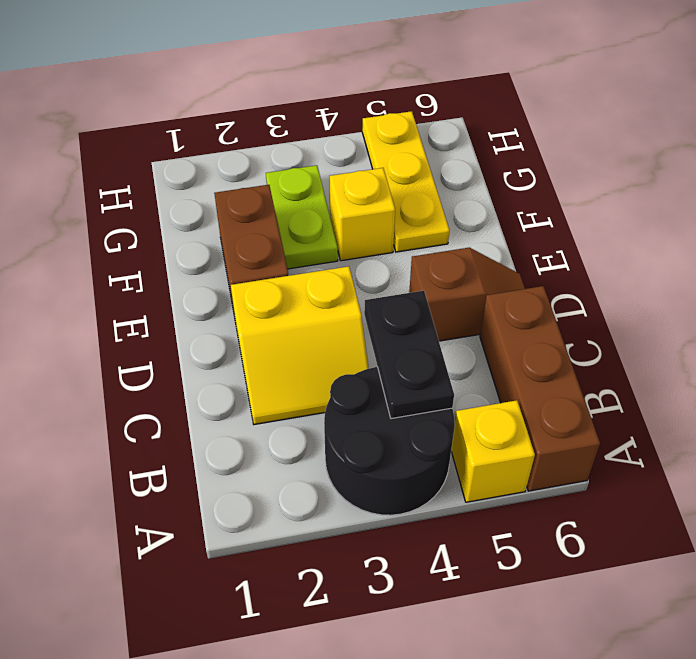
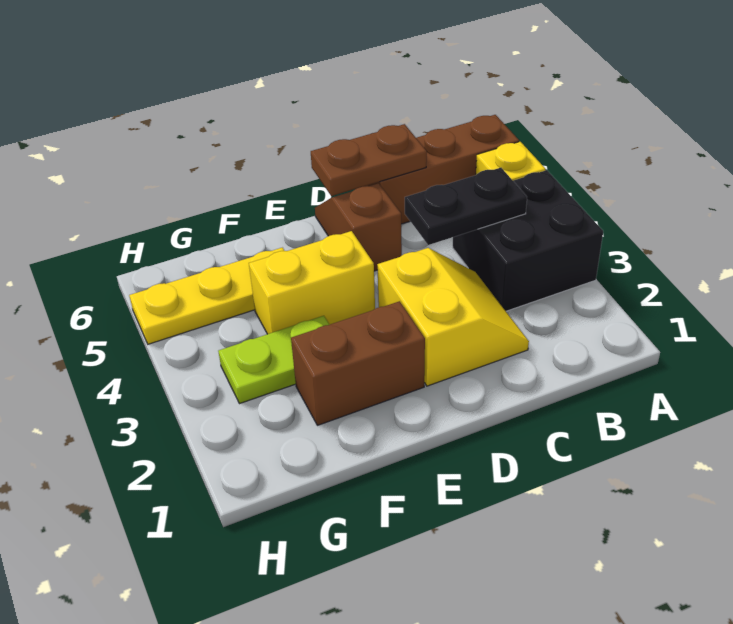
black round brick A3:B4 level 1 -> black brick A3:B4 level 1
none -> brown plate C6:D6 level 2
yellow brick F4 level 1 -> yellow brick E4:F4 level 1

